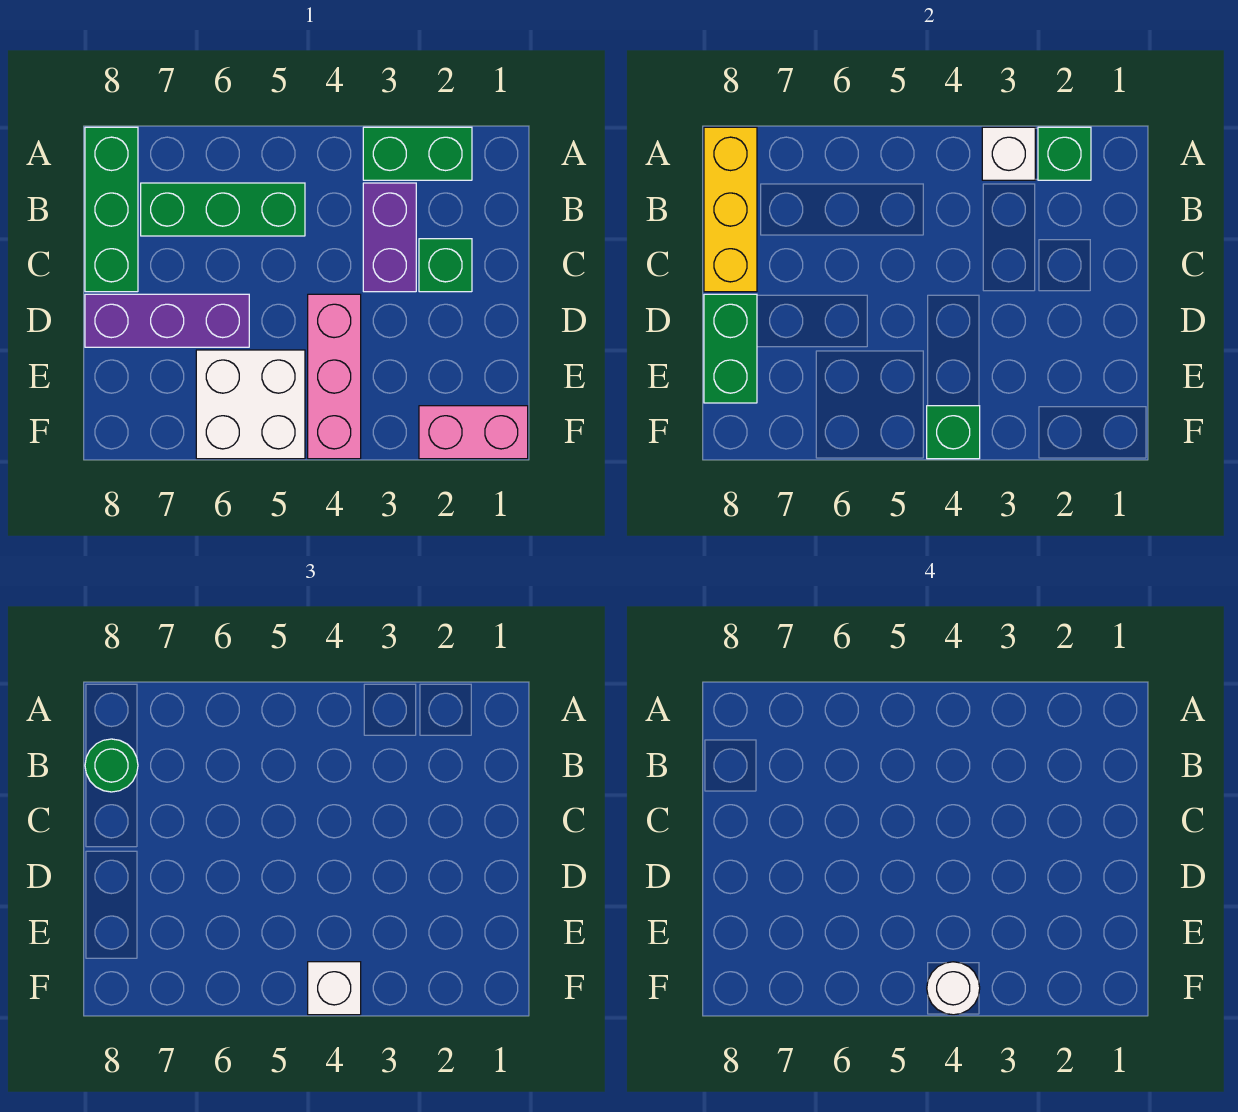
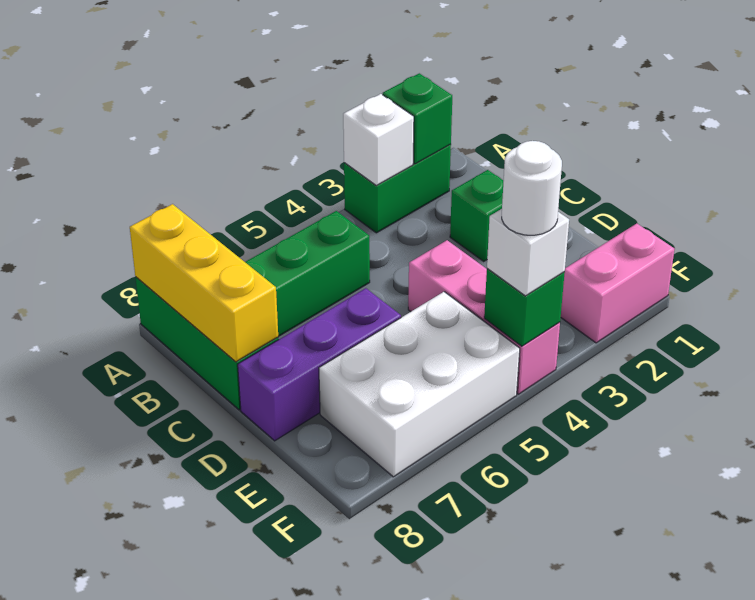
purple brick B3:C3 level 1 -> none
green round brick B8 level 3 -> none
green brick D8:E8 level 2 -> none
white brick E5:F6 level 1 -> white brick E5:F7 level 1

